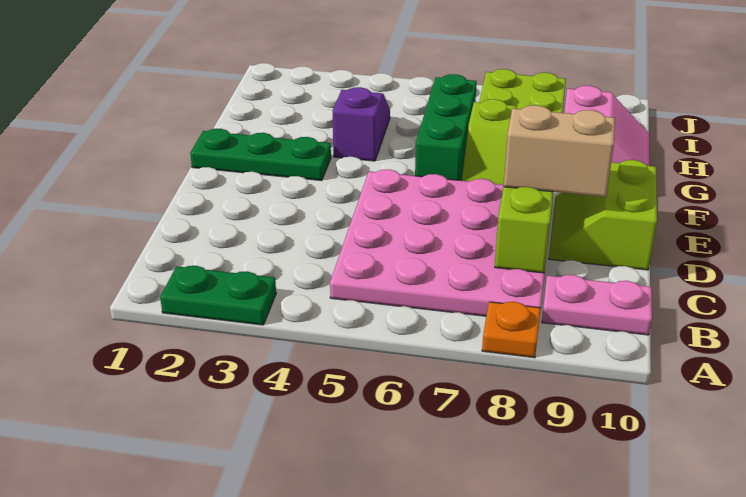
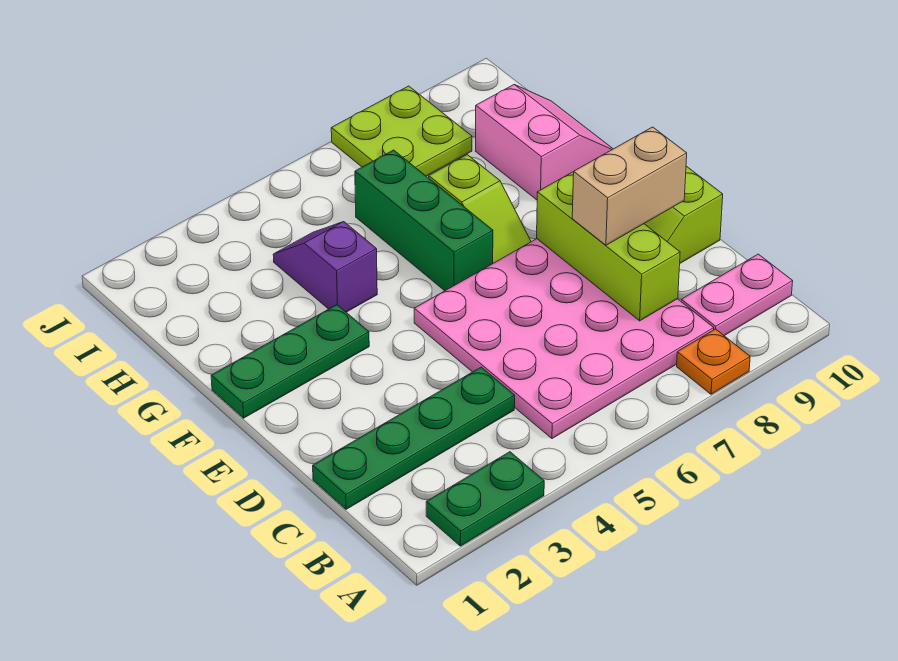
none -> green plate C1:C4 level 1

